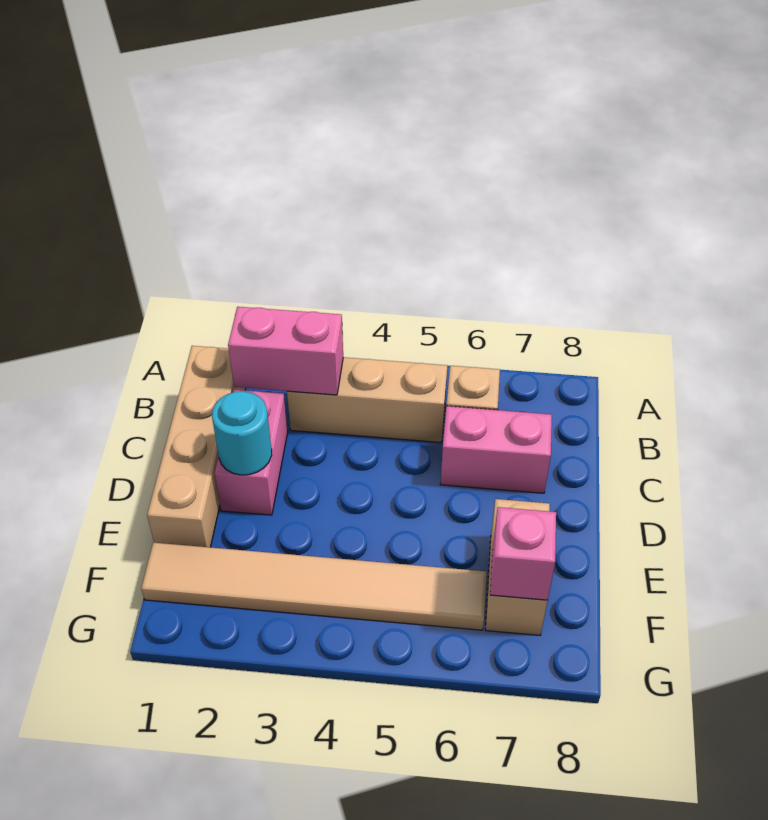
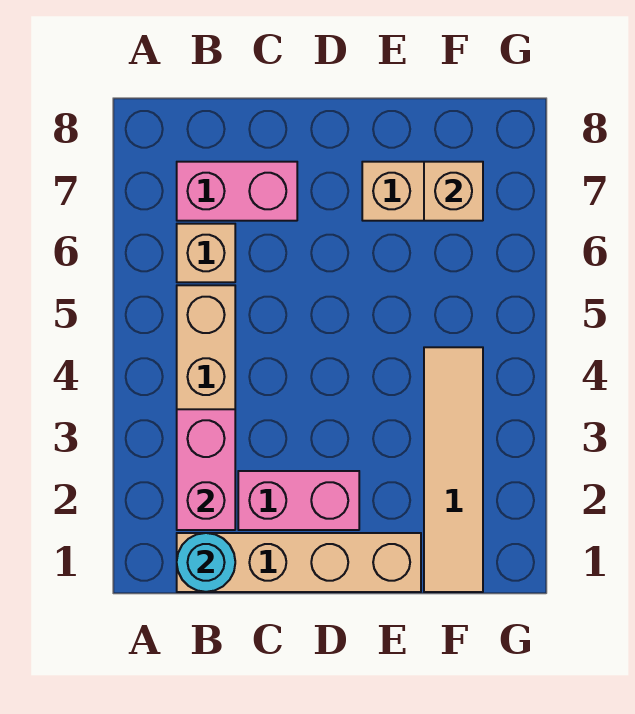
pink brick C6:C7 level 1 -> pink brick B7:C7 level 1
cyan round brick D2 level 2 -> cyan round brick B1 level 2
tan tile F1:F6 level 1 -> tan tile F1:F4 level 1
pink brick F7 level 2 -> tan brick F7 level 2

